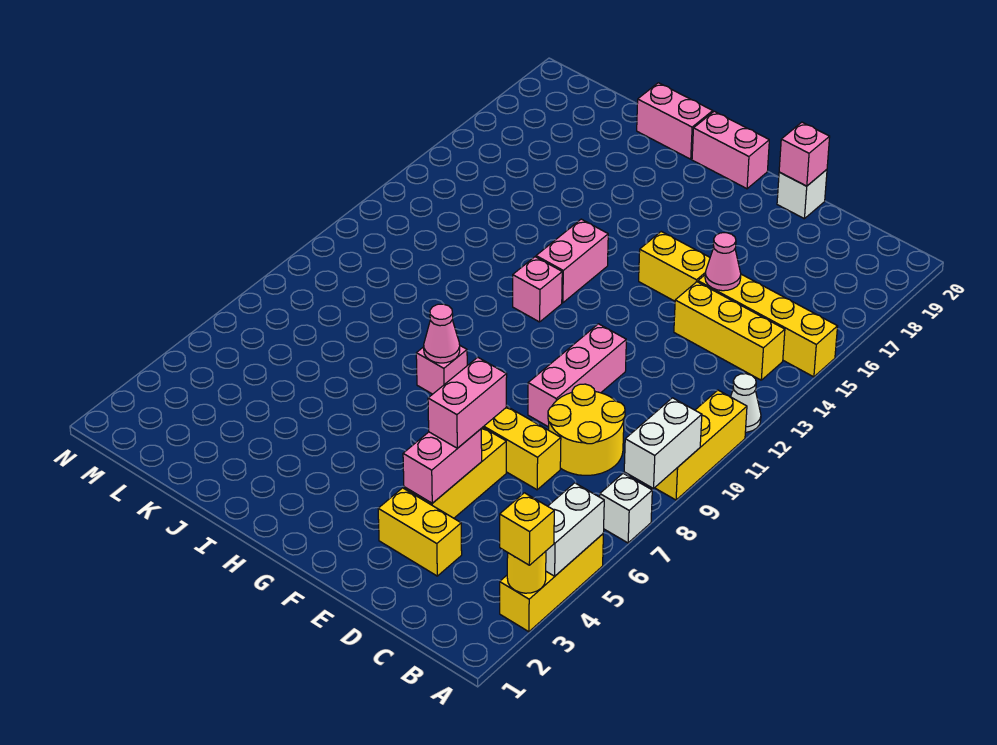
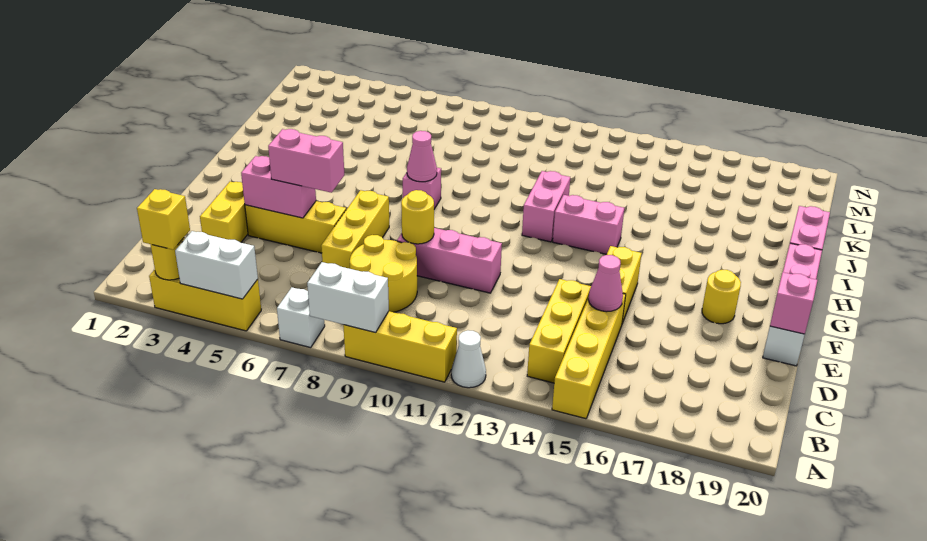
none -> yellow round brick E9 level 2
none -> yellow round brick F18 level 1
pink brick H12 level 1 -> pink brick H12:I12 level 1

